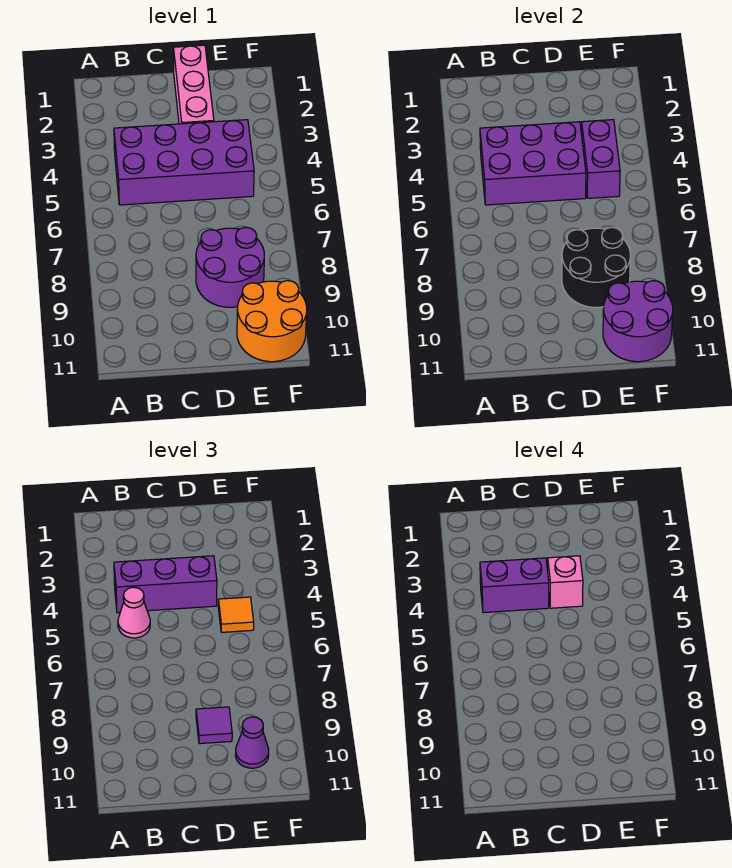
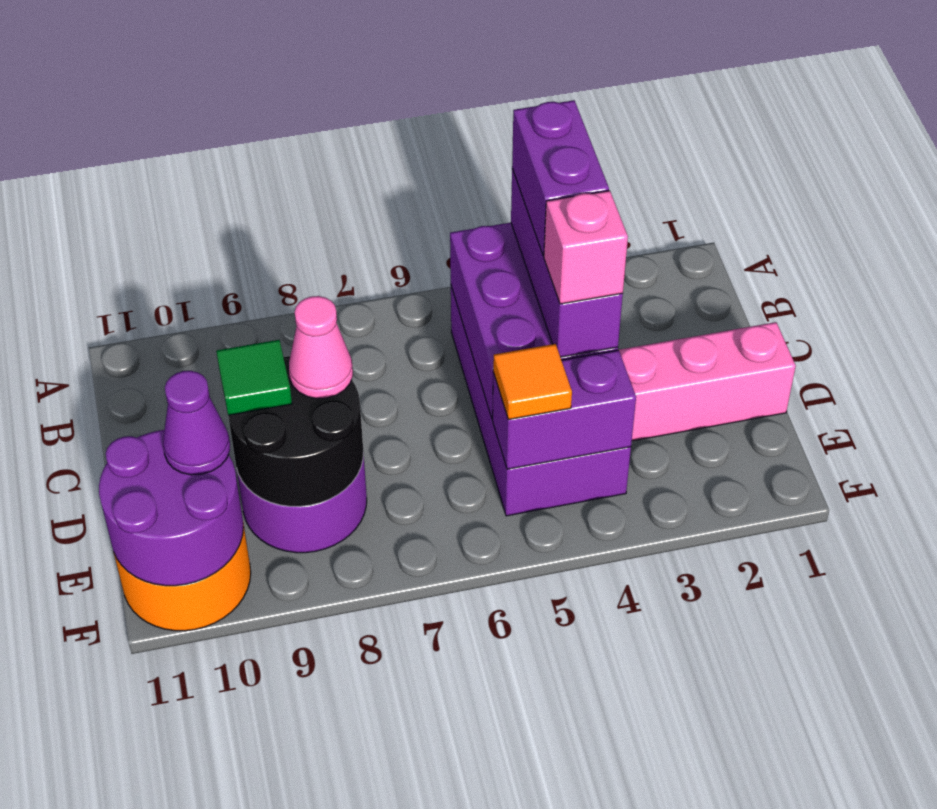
pink cone B5 level 3 -> pink cone D8 level 3
purple tile D9 level 3 -> green tile D9 level 3

